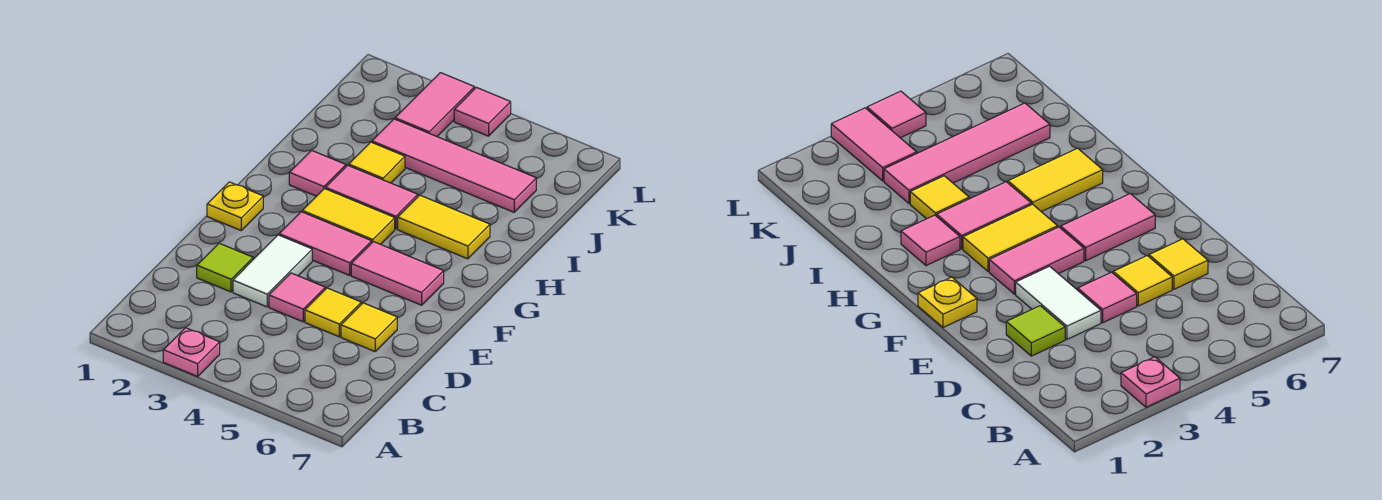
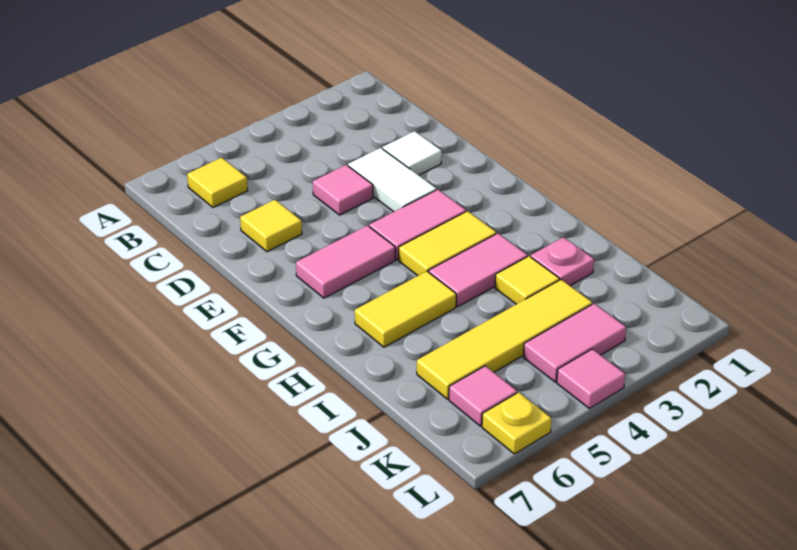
pink plate A3 level 1 -> pink plate I2 level 1
lime tile D2 level 1 -> white tile D2 level 1
yellow tile D5 level 1 -> yellow tile B6 level 1
yellow plate F1 level 1 -> yellow plate L6 level 1
pink tile H2 level 1 -> pink tile K6 level 1
pink tile J3:J6 level 1 -> yellow tile J3:J6 level 1
pink tile K3:L3 level 1 -> pink tile K3:K4 level 1

